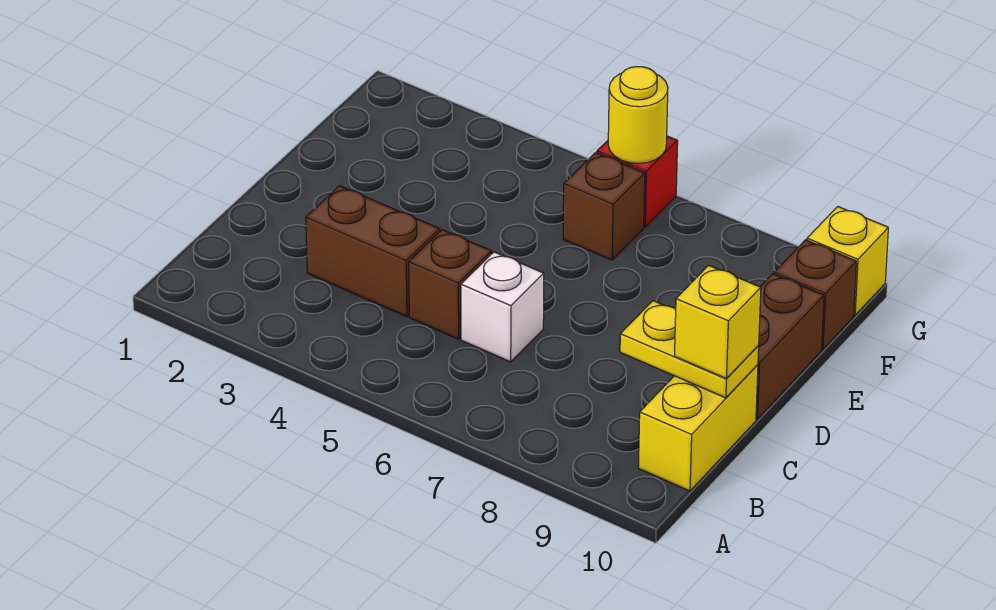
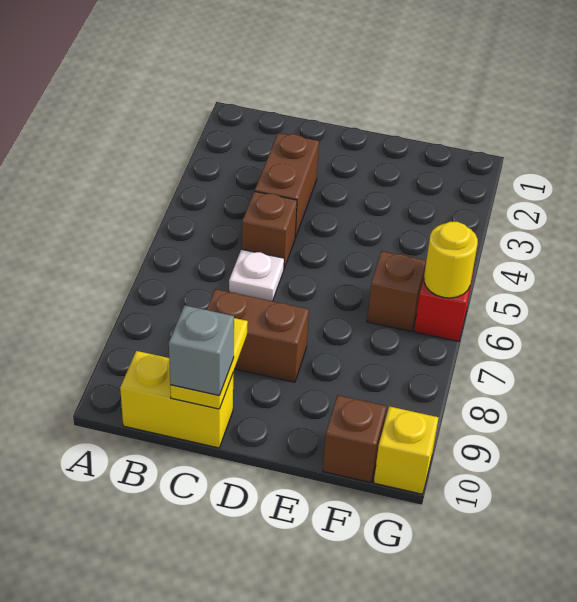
white brick C6 level 1 -> white plate C6 level 1
yellow brick C10 level 3 -> grey brick C10 level 3
brown brick D10:E10 level 1 -> brown brick C8:D8 level 1

